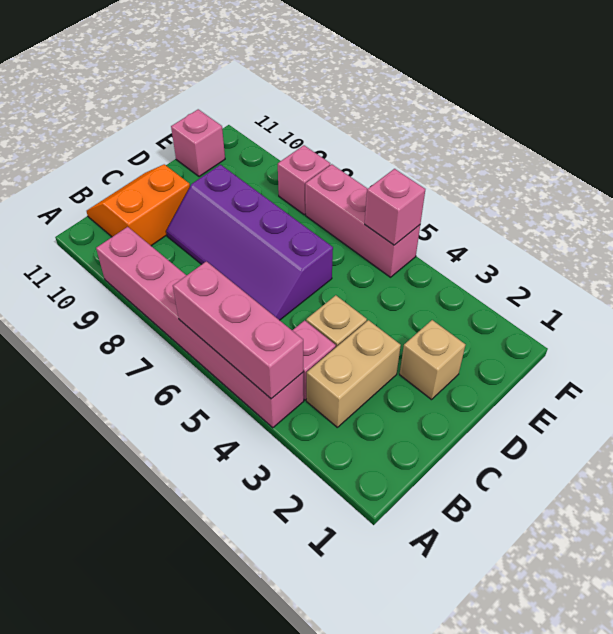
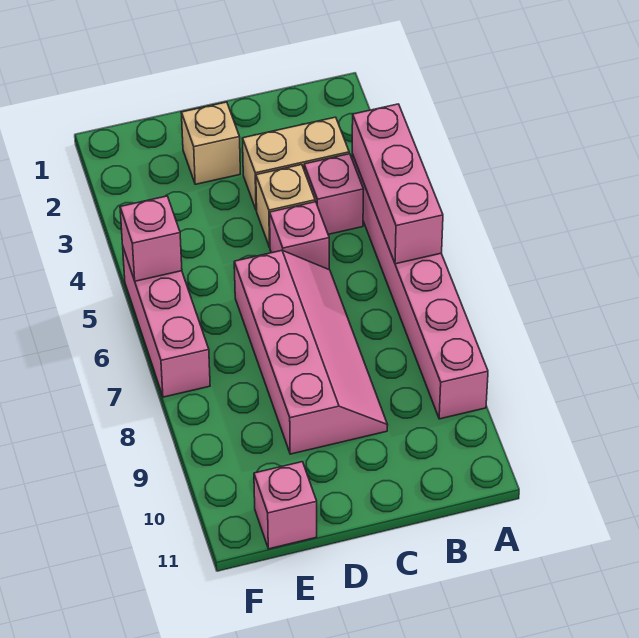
orange slope B10:C11 level 1 top 10 -> none
purple slope C6:D9 level 1 top D -> pink slope C6:D9 level 1 top D
pink brick F8 level 1 -> pink brick C5 level 1

